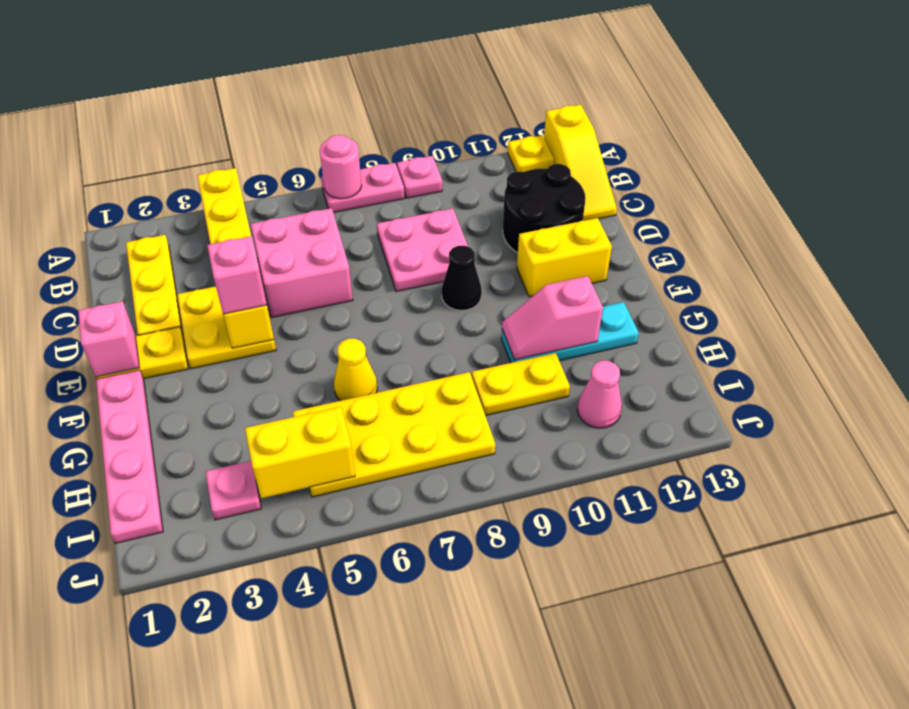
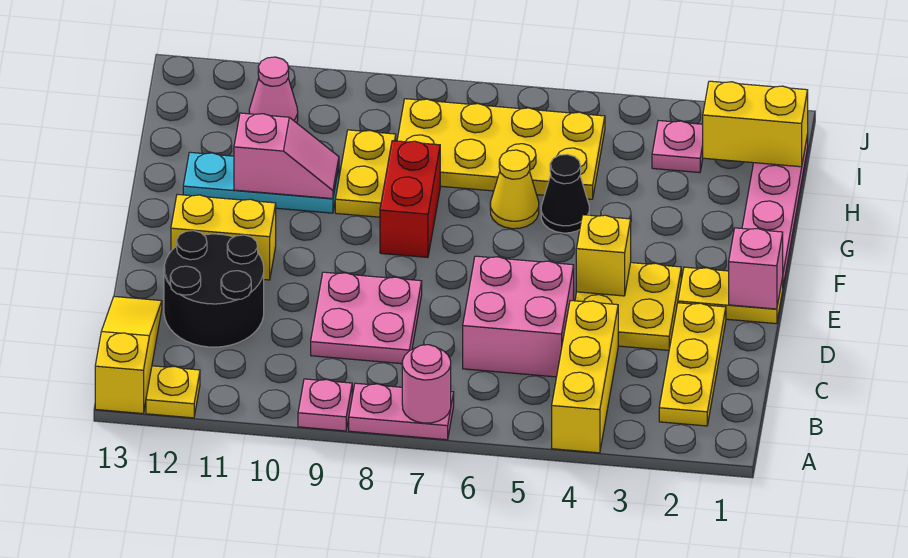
pink brick E4 level 3 -> none
black cone E9 level 1 -> black cone G5 level 1
none -> red brick F8:G8 level 1
yellow plate H9:H10 level 1 -> yellow plate G9:H9 level 1
yellow brick I4:I5 level 2 -> yellow brick I1:I2 level 2

